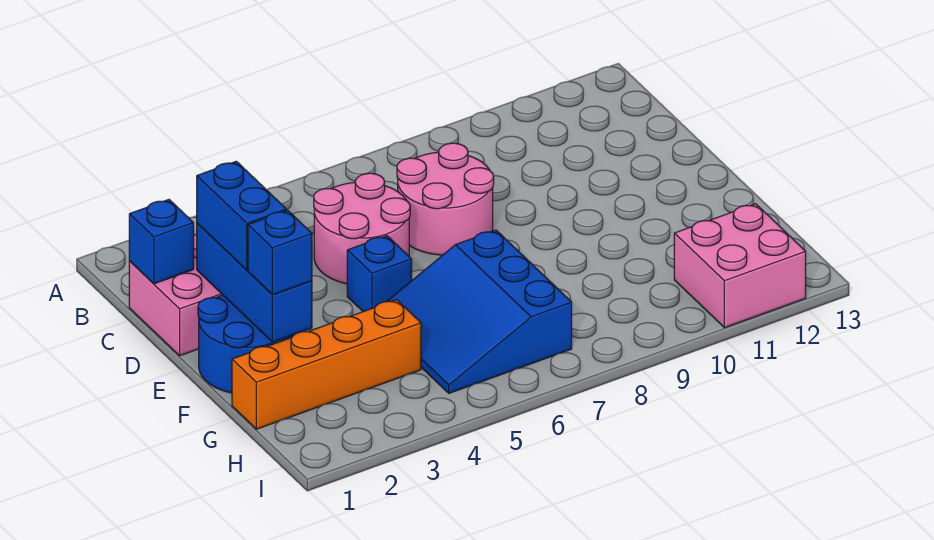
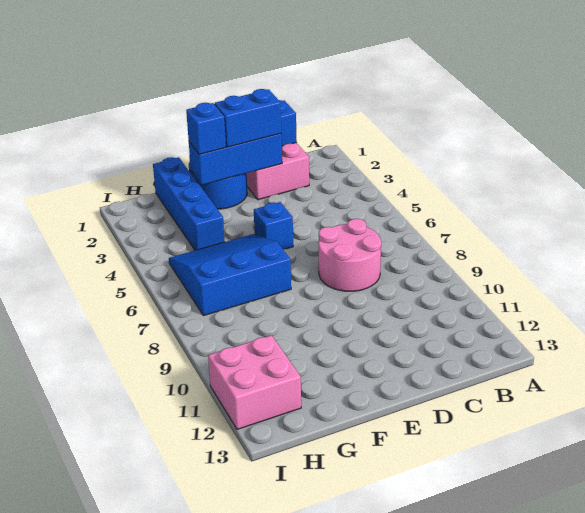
pink round brick C5:D6 level 1 -> none
orange brick G1:G4 level 1 -> blue brick G1:G4 level 1

